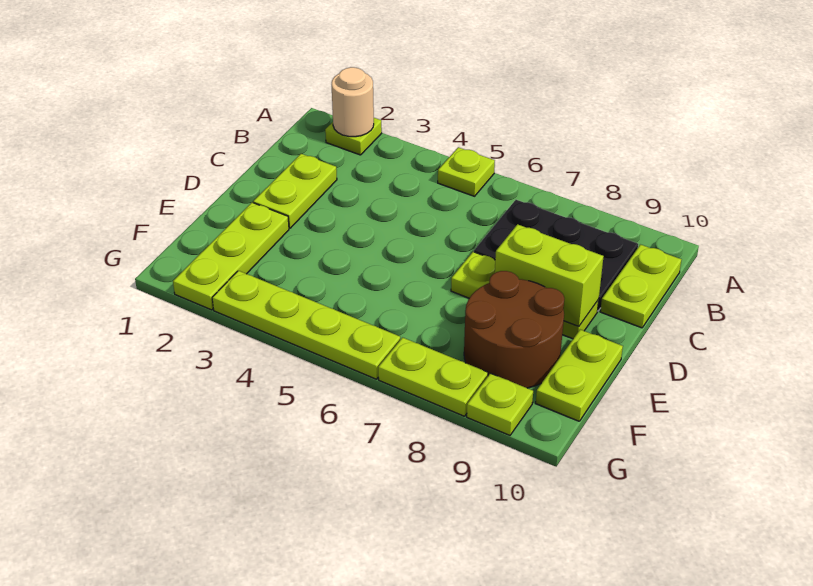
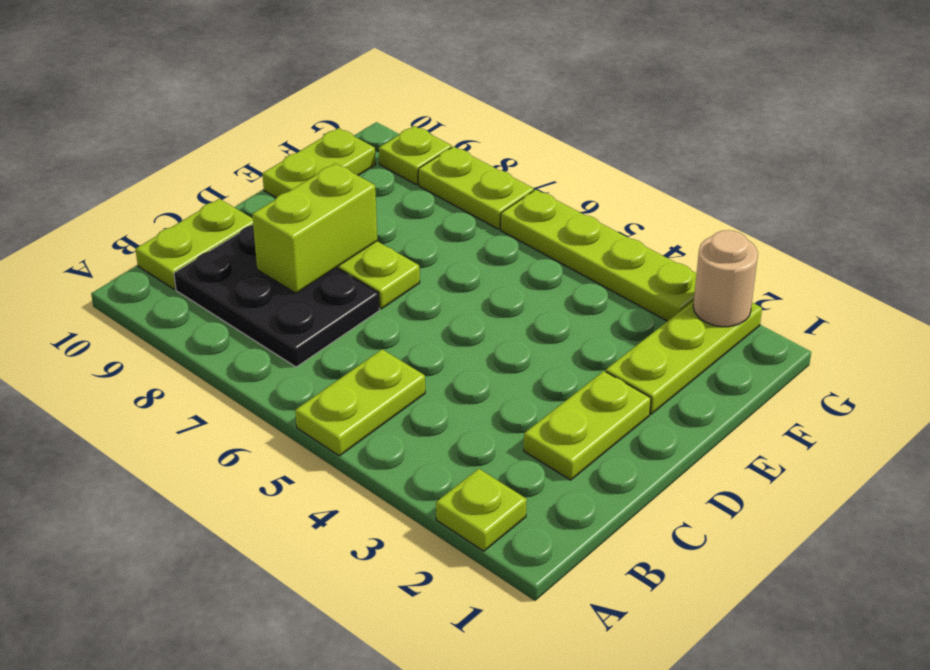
tan round brick A2 level 2 -> tan round brick G2 level 2
lime plate A5 level 1 -> lime plate A5:B5 level 1
lime brick D8:D9 level 2 -> lime brick C8:D8 level 2
brown round brick E8:F9 level 1 -> none

